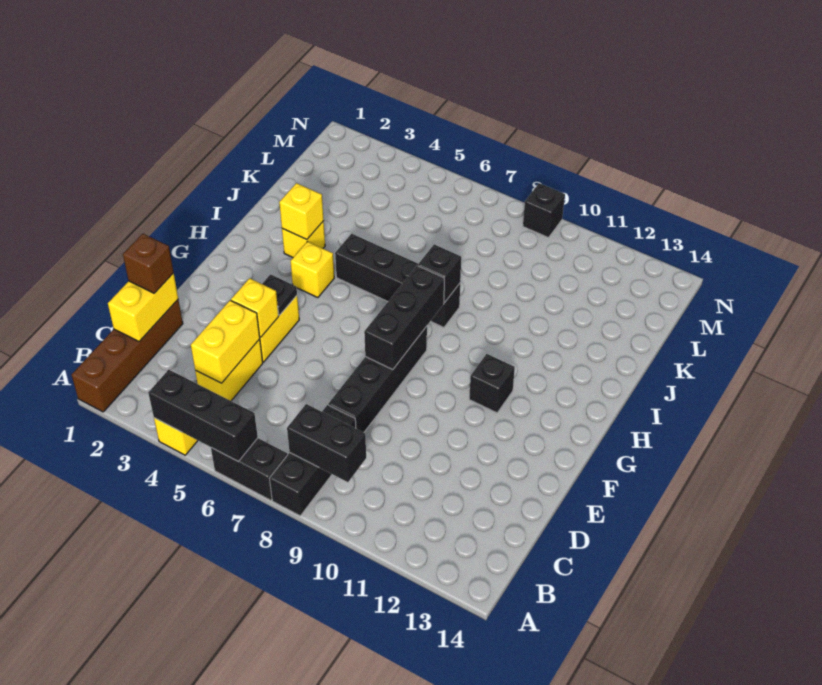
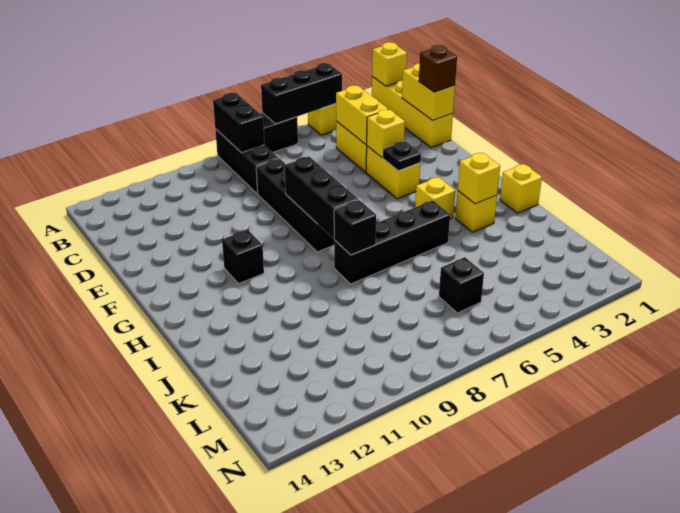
brown brick A1:D1 level 1 -> yellow brick A1:D1 level 1
none -> yellow brick A1 level 2
black brick B8:B9 level 2 -> black brick A8:B8 level 2
none -> yellow brick I1 level 1
black brick N9 level 1 -> black brick L6 level 1

